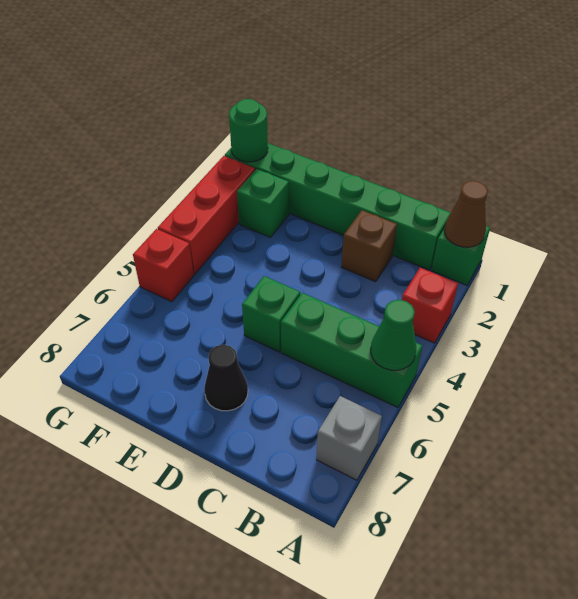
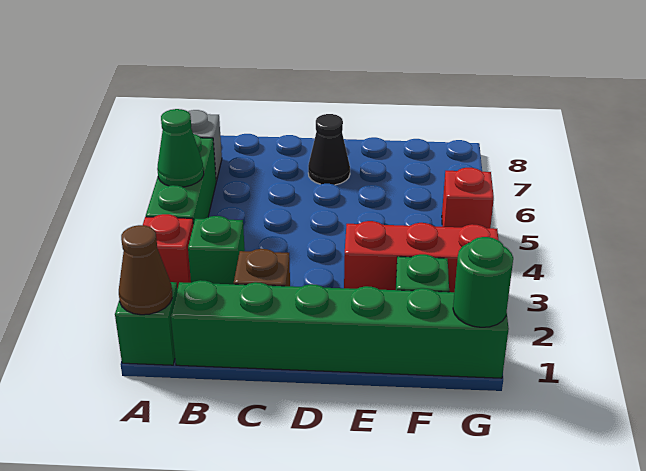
green brick A5:C5 level 1 -> green brick A4:A6 level 1
green brick D5 level 1 -> green brick B3 level 1
red brick G2:G4 level 1 -> red brick E3:G3 level 1

